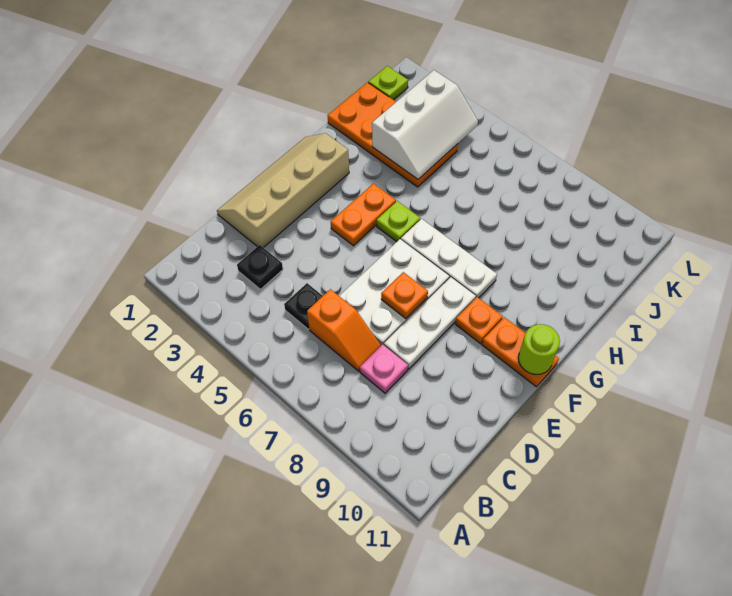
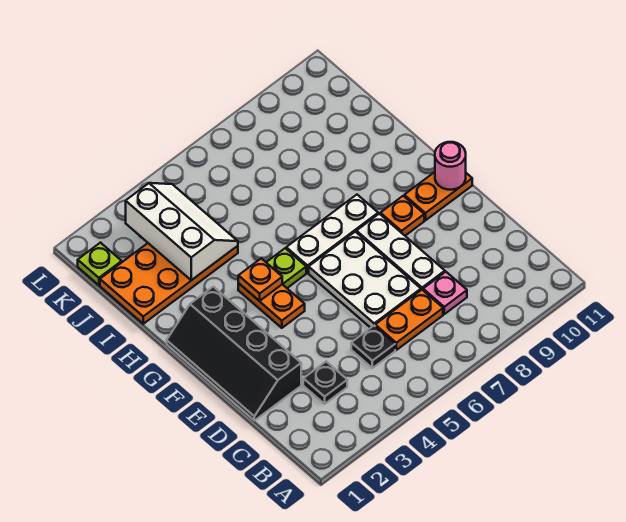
orange slope C6:C7 level 1 top 6 -> orange plate C6:C7 level 1
tan slope D1:G2 level 1 top 2 -> black slope D1:G2 level 1 top 2
orange plate E7 level 2 -> orange plate G4 level 2
lime round brick F11 level 2 -> pink round brick F11 level 2

